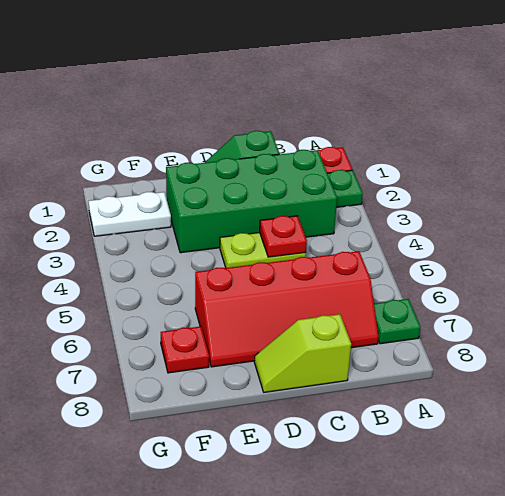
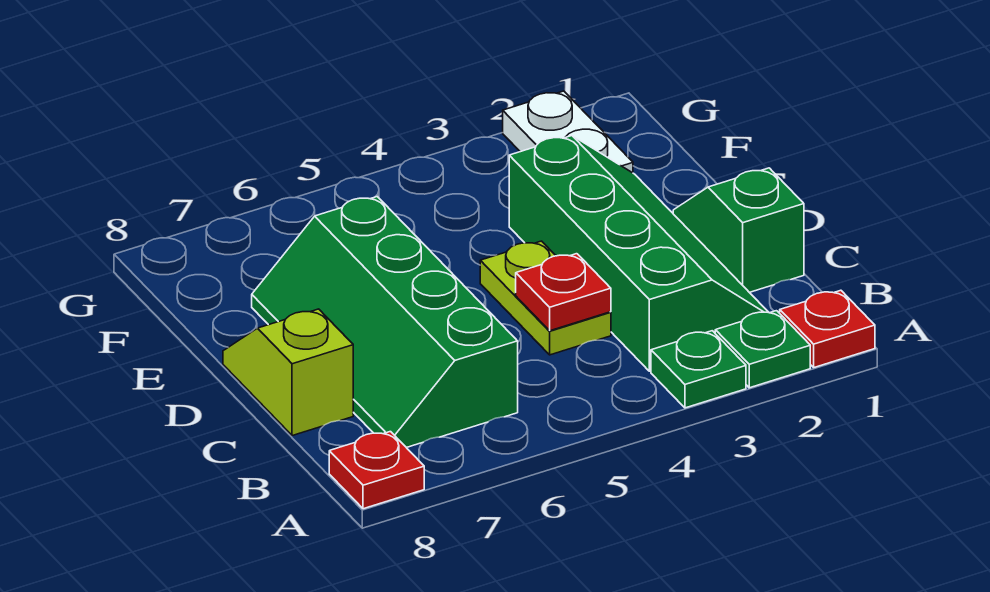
green plate A7 level 1 -> green plate A3 level 1
green brick B2:E3 level 1 -> green slope B2:E3 level 1 top 3
red slope B6:E7 level 1 top 6 -> green slope B6:E7 level 1 top 6
red plate F7 level 1 -> red plate A8 level 1

